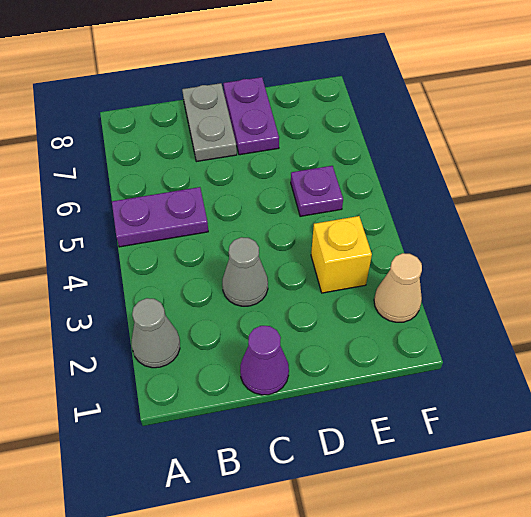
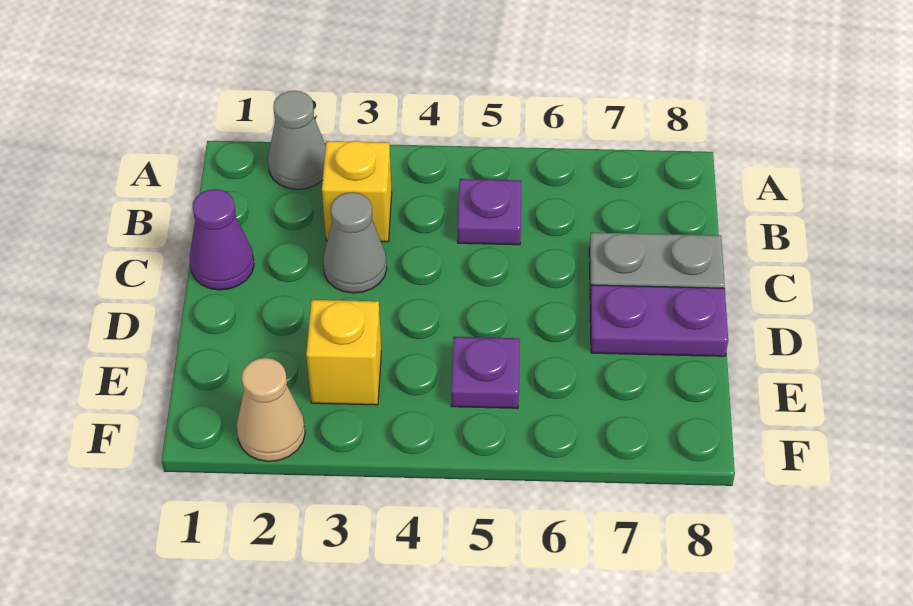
purple plate A5:B5 level 1 -> purple plate B5 level 1
none -> yellow brick B3 level 1

